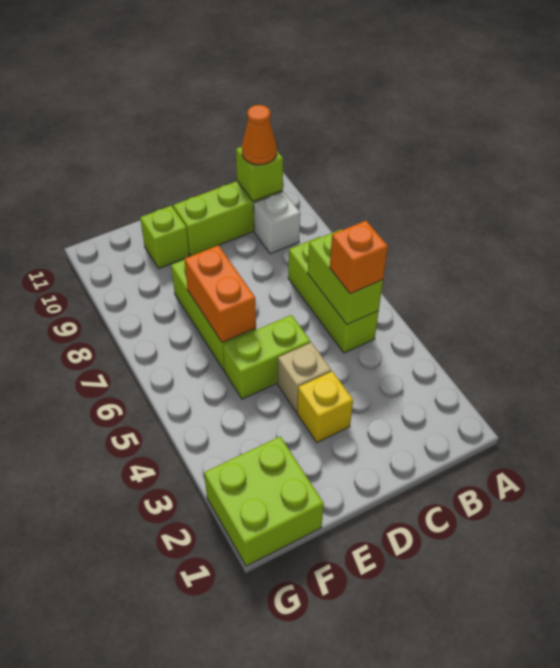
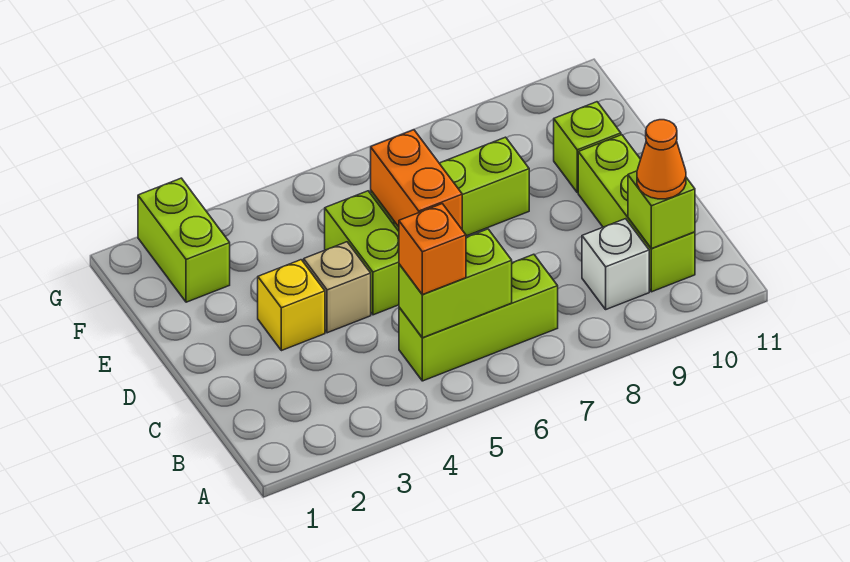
orange brick E6:E7 level 2 -> orange brick D6:E6 level 2
lime brick F1:G2 level 1 -> lime brick F2:G2 level 1

